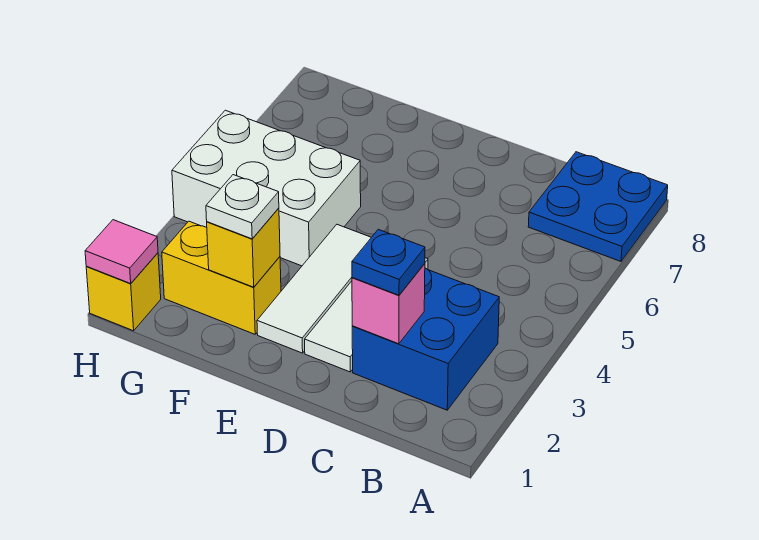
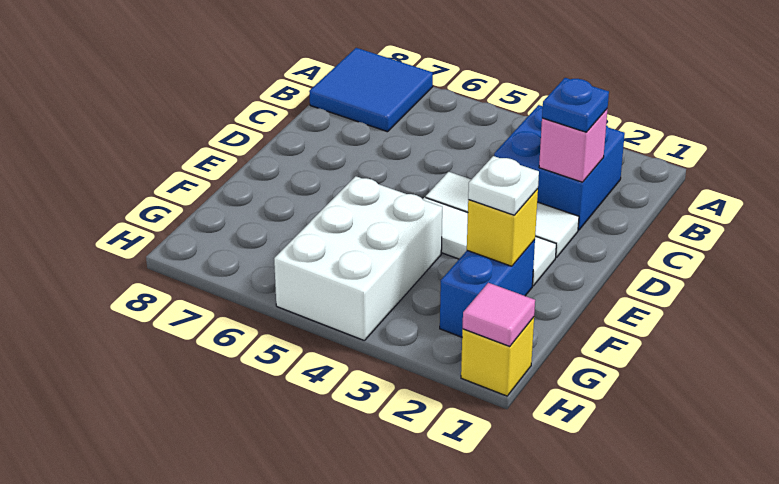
blue plate A7:B8 level 1 -> blue tile A7:B8 level 1
yellow brick F2:G2 level 1 -> blue brick F2:G2 level 1

